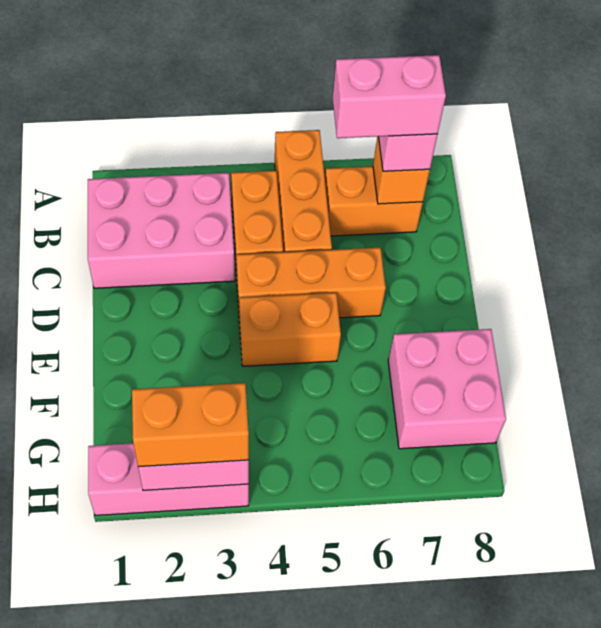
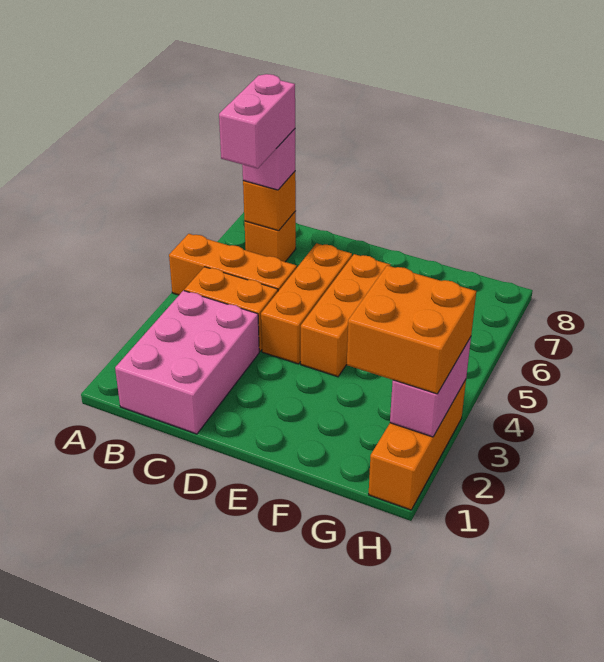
orange brick B6:B7 level 1 -> orange brick B7 level 1
orange brick E4:E5 level 1 -> orange brick E4:E6 level 1
pink brick F7:G8 level 1 -> none
pink brick H1:H3 level 1 -> orange brick H1:H3 level 1
orange brick H2:H3 level 3 -> orange brick G2:H3 level 3

